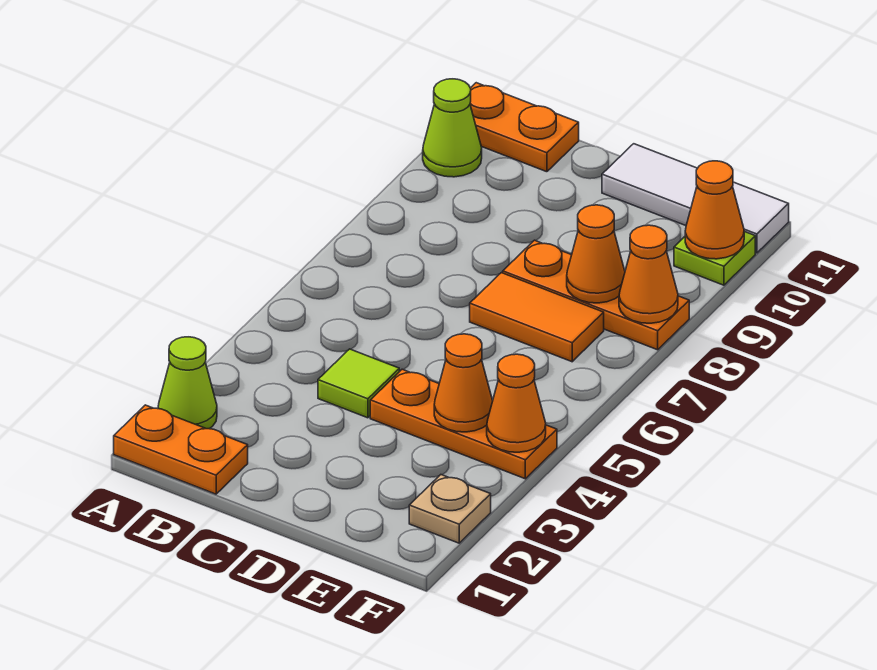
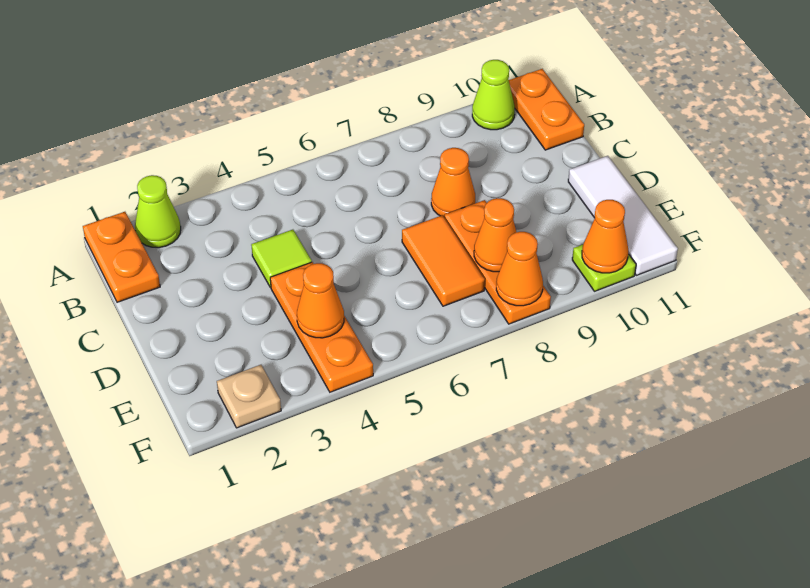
orange cone F4 level 2 -> orange cone C8 level 1

